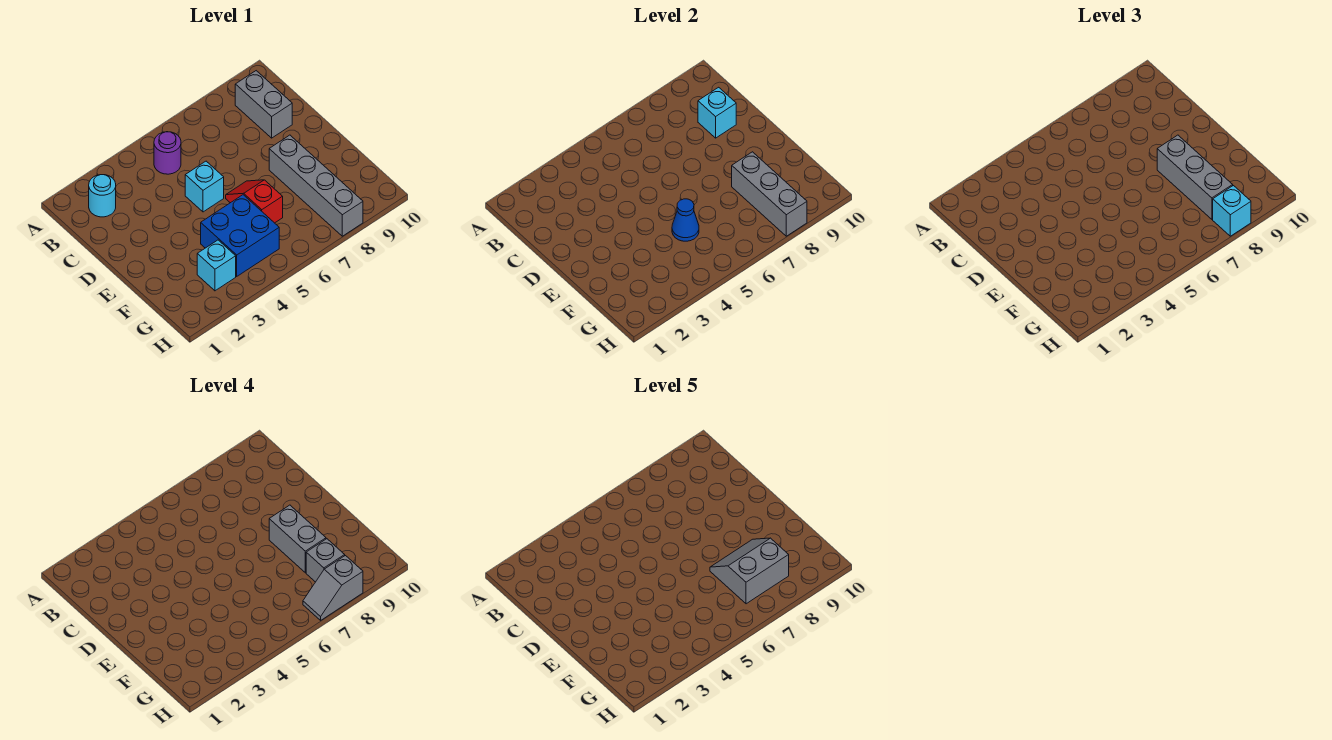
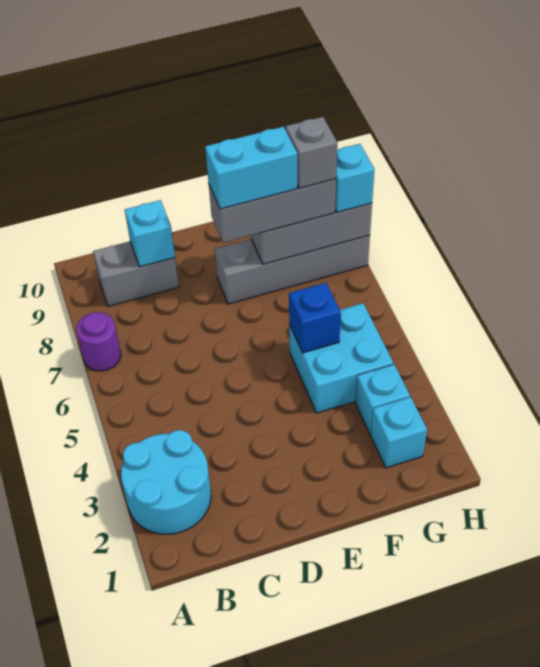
cyan round brick B2 level 1 -> cyan round brick A2:B3 level 1
purple round brick B5 level 1 -> purple round brick A7 level 1
cyan brick D5 level 1 -> cyan brick G2 level 1
red slope E6:F6 level 1 top F -> none
grey brick E8:F8 level 4 -> cyan brick E8:F8 level 4
blue brick F4:G5 level 1 -> cyan brick F4:G5 level 1
blue cone F5 level 2 -> blue brick F5 level 2
grey slope F7:G8 level 5 top G -> none
grey slope H7:H8 level 4 top 8 -> none

